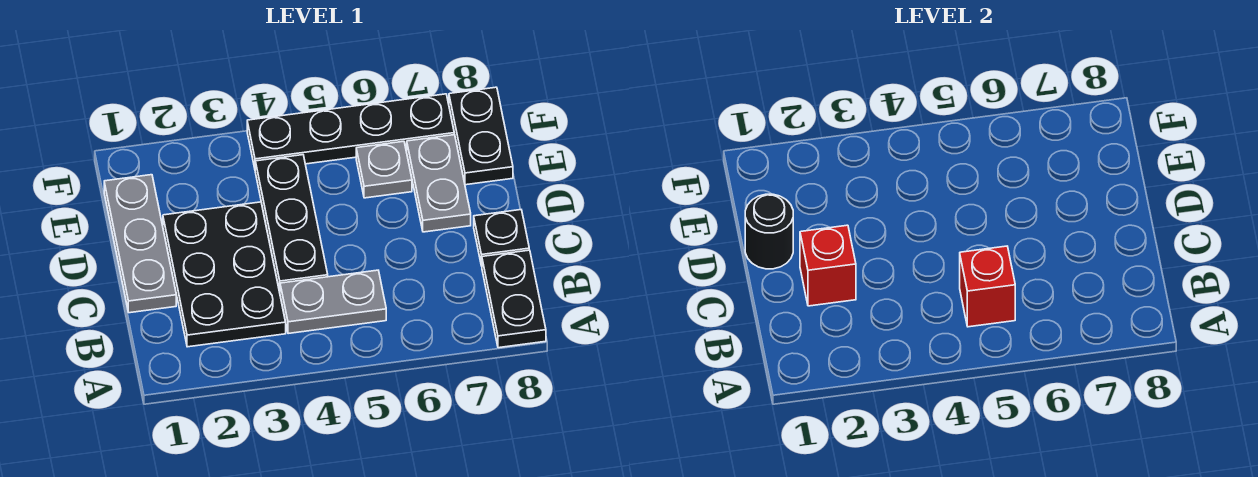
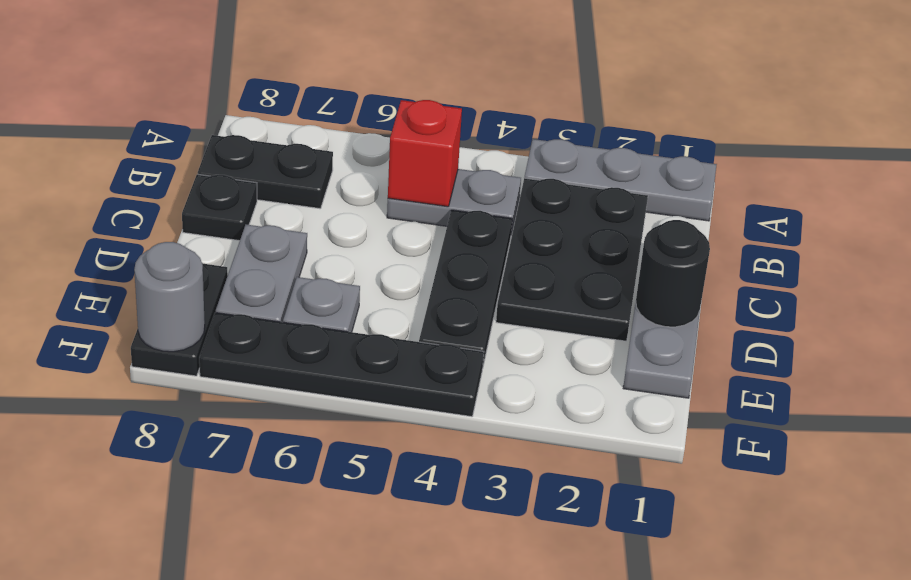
none -> grey plate A1:A3 level 1
black plate A8:B8 level 1 -> black plate B7:B8 level 1
red brick C2 level 2 -> none
none -> grey round brick F8 level 2

